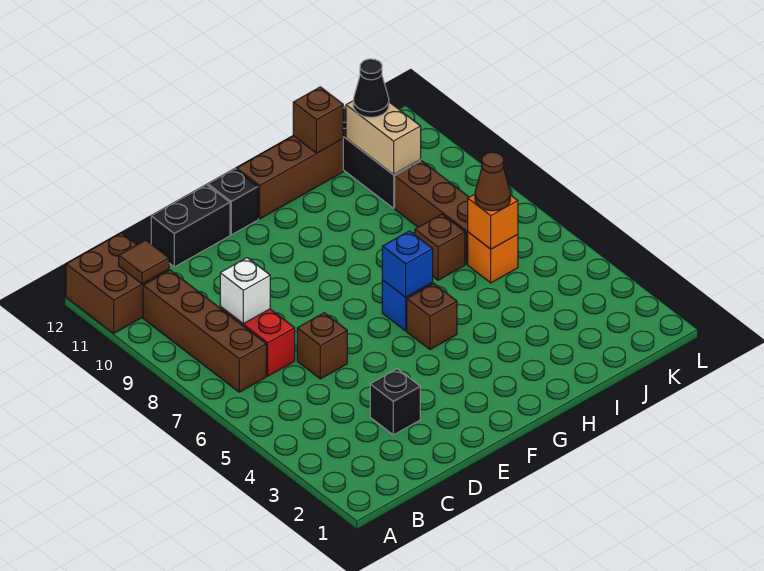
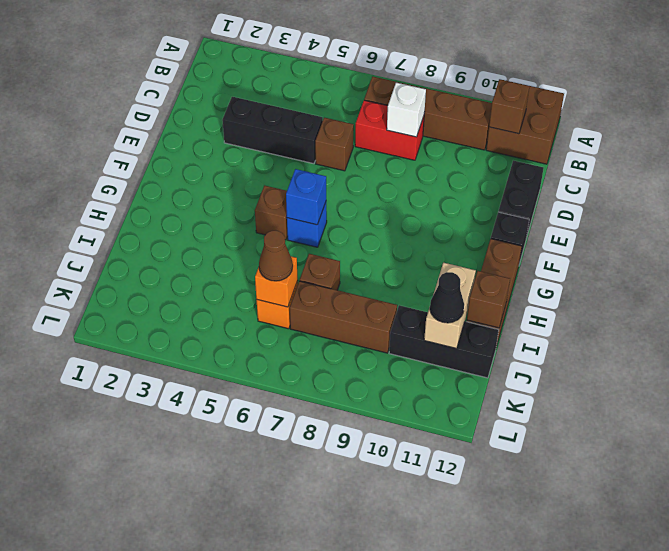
brown tile B11 level 2 -> brown brick B11 level 2
black brick D3 level 1 -> black brick D3:D5 level 1
tan brick J10:J11 level 2 -> tan brick I11:J11 level 2

